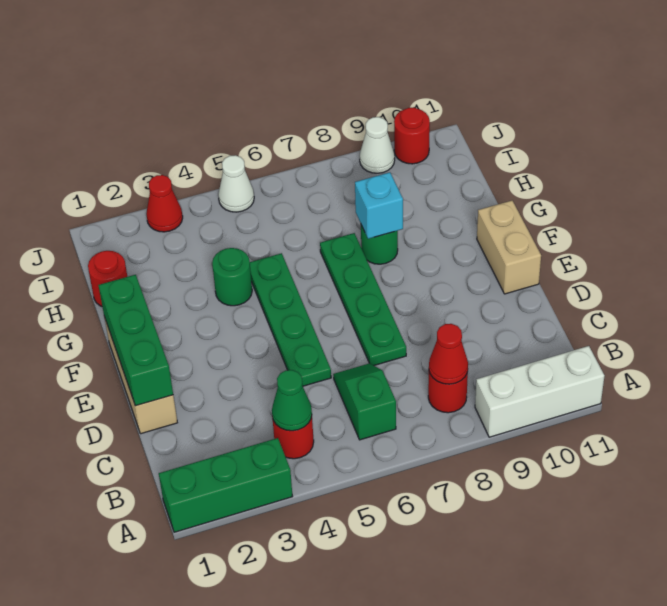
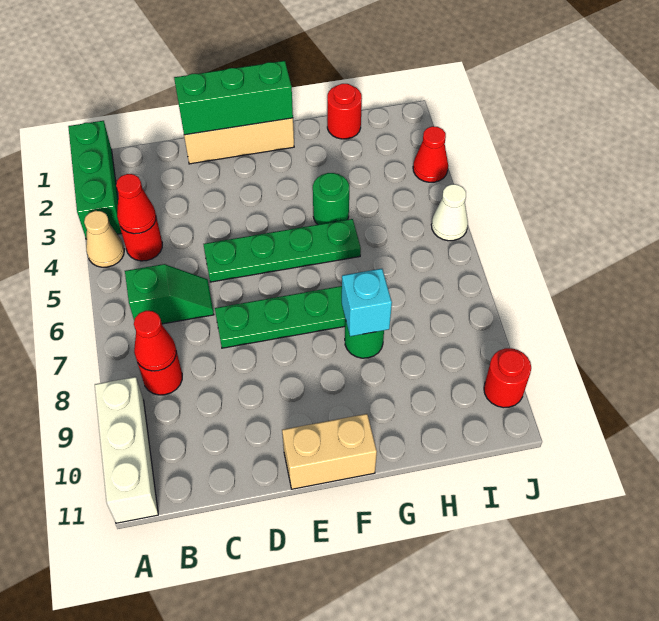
none -> tan cone A4 level 1
green cone B4 level 2 -> red cone B4 level 2
white cone J9 level 1 -> none

